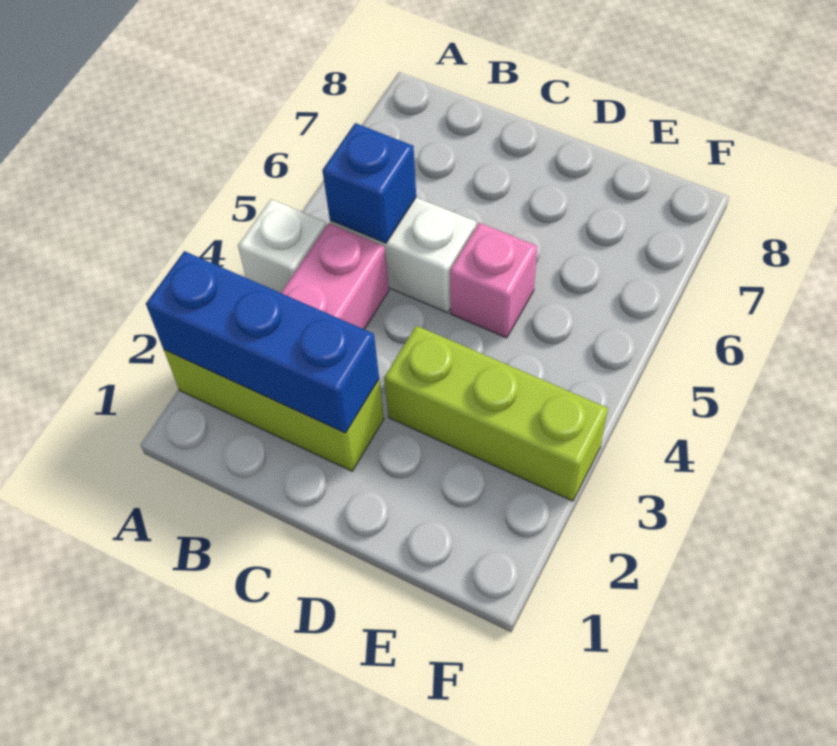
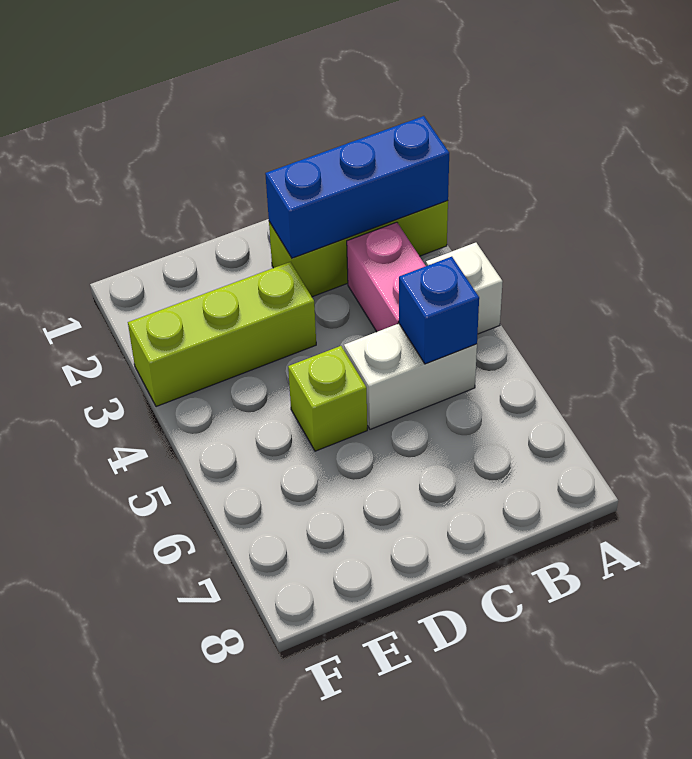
pink brick D5 level 1 -> lime brick D5 level 1

